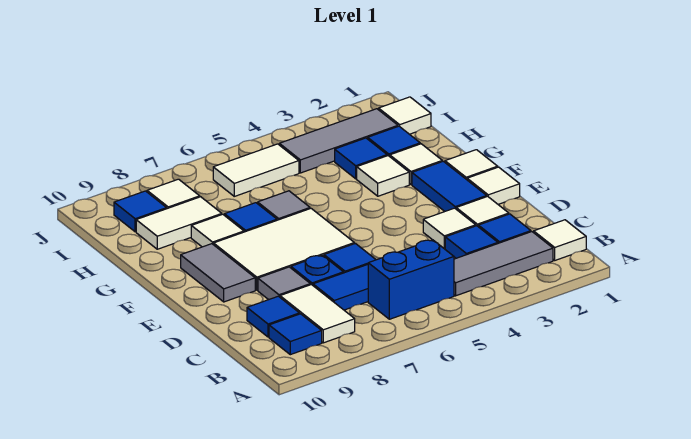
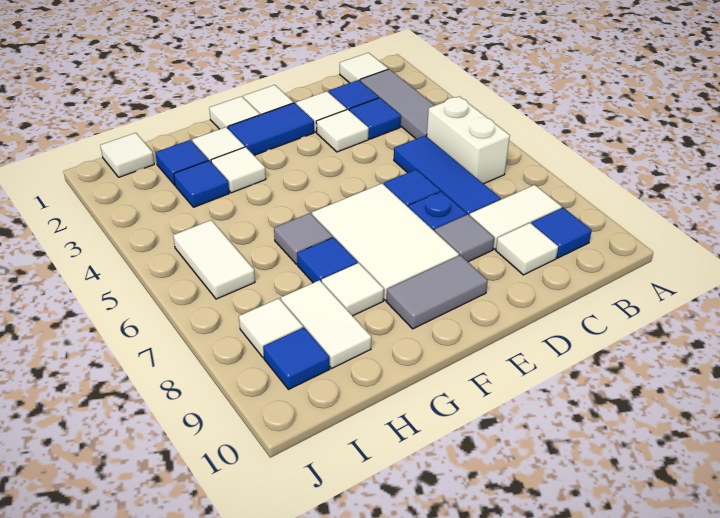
blue brick B5:B6 level 1 -> white brick B5:B6 level 1
blue tile C9 level 1 -> white tile C9 level 1
grey tile I2:I4 level 1 -> none

